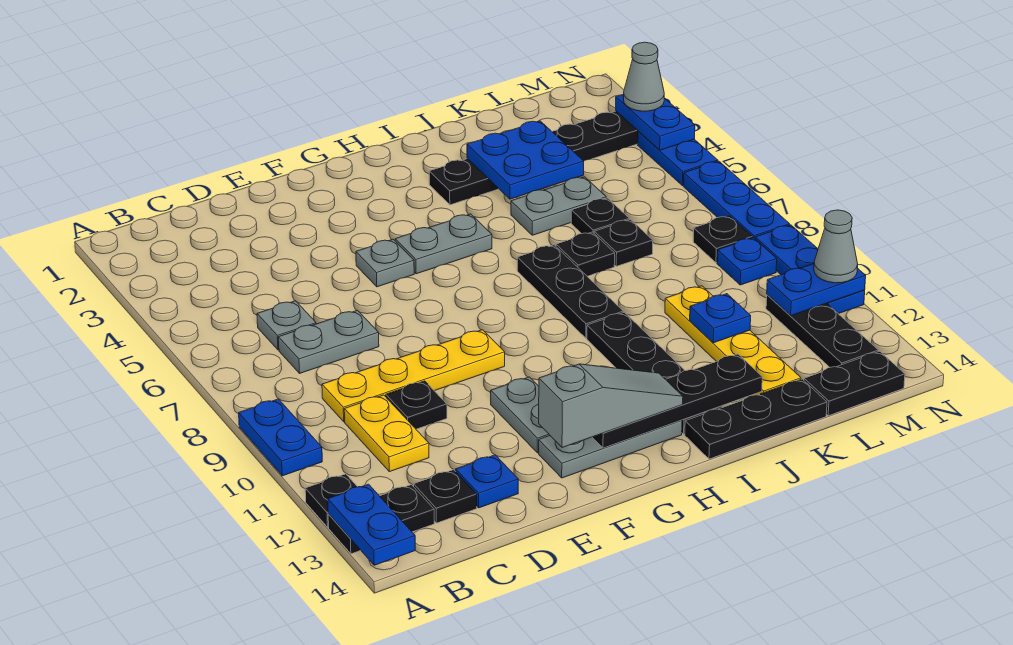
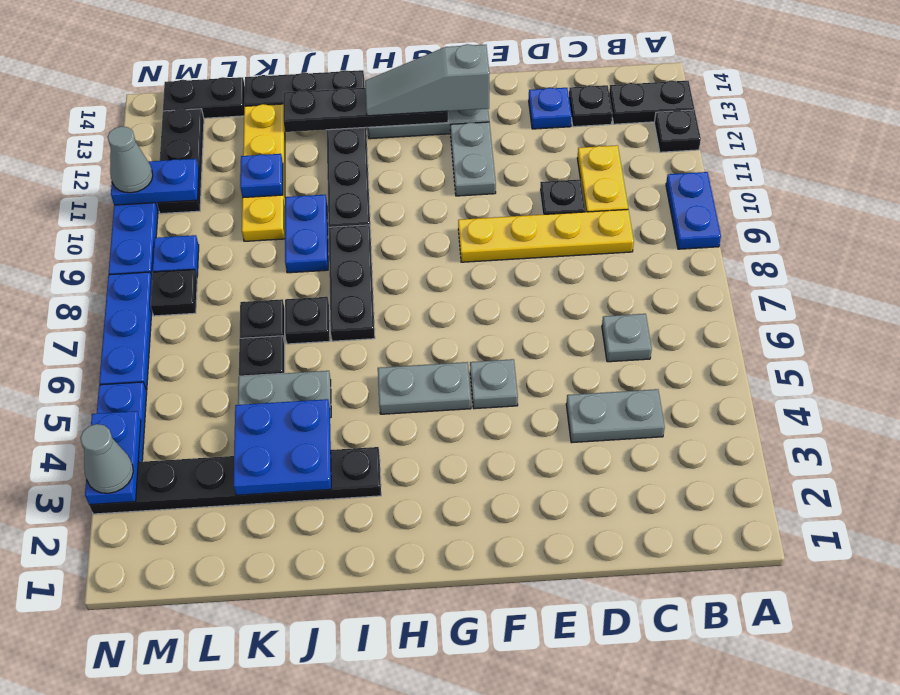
blue plate A13:A14 level 2 -> blue plate J9:J10 level 1
grey plate C7:D7 level 1 -> grey plate C4:D4 level 1

